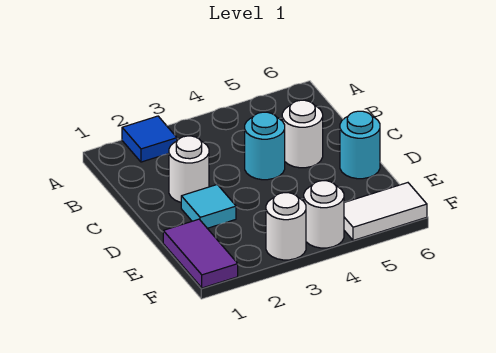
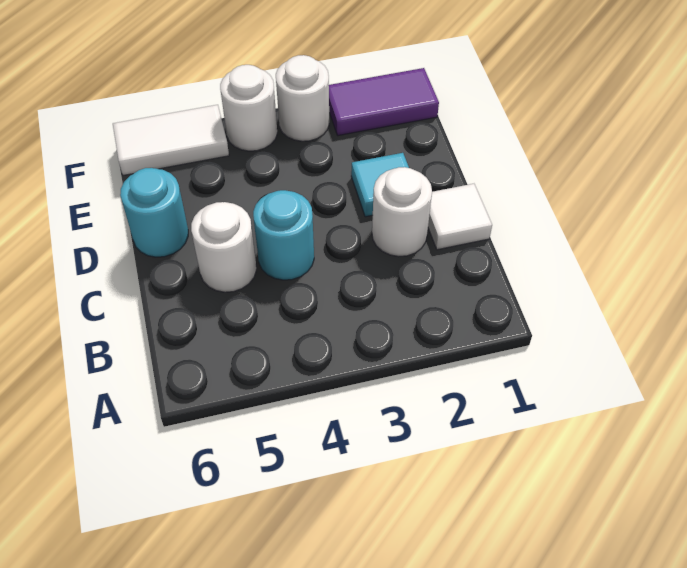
blue tile A2 level 1 -> none
none -> white tile C1 level 1
purple tile E1:F1 level 1 -> purple tile F1:F2 level 1

